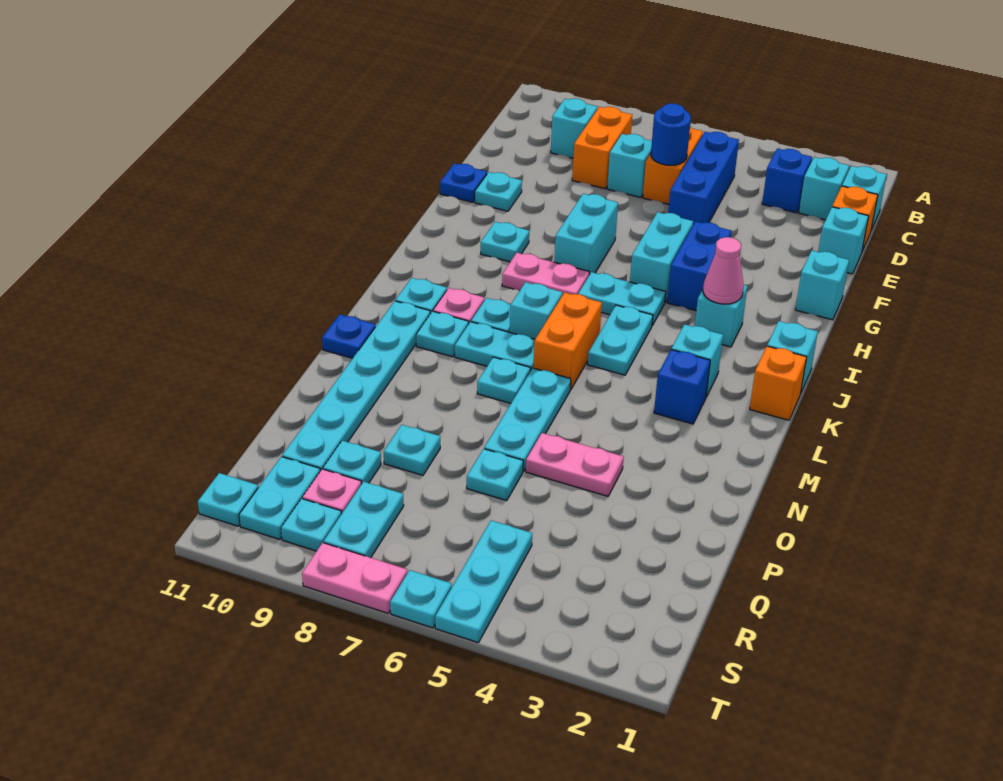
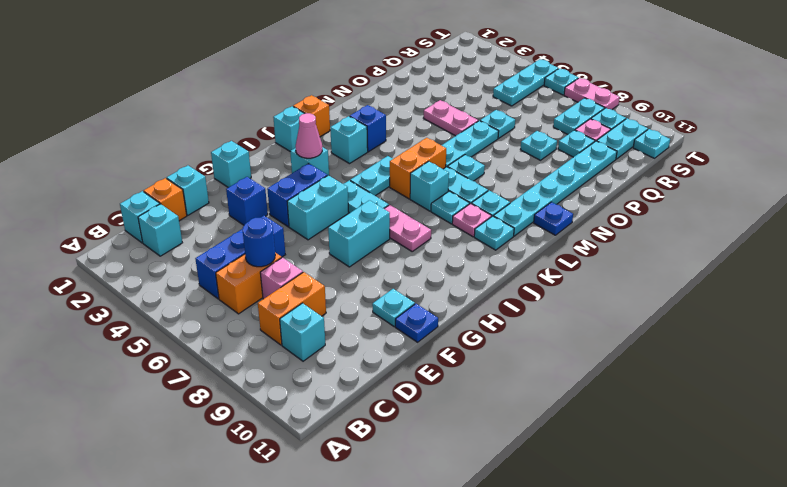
blue brick C3 level 1 -> blue brick F3 level 1
cyan brick D7 level 1 -> pink brick D7 level 1
cyan plate H9 level 1 -> none

